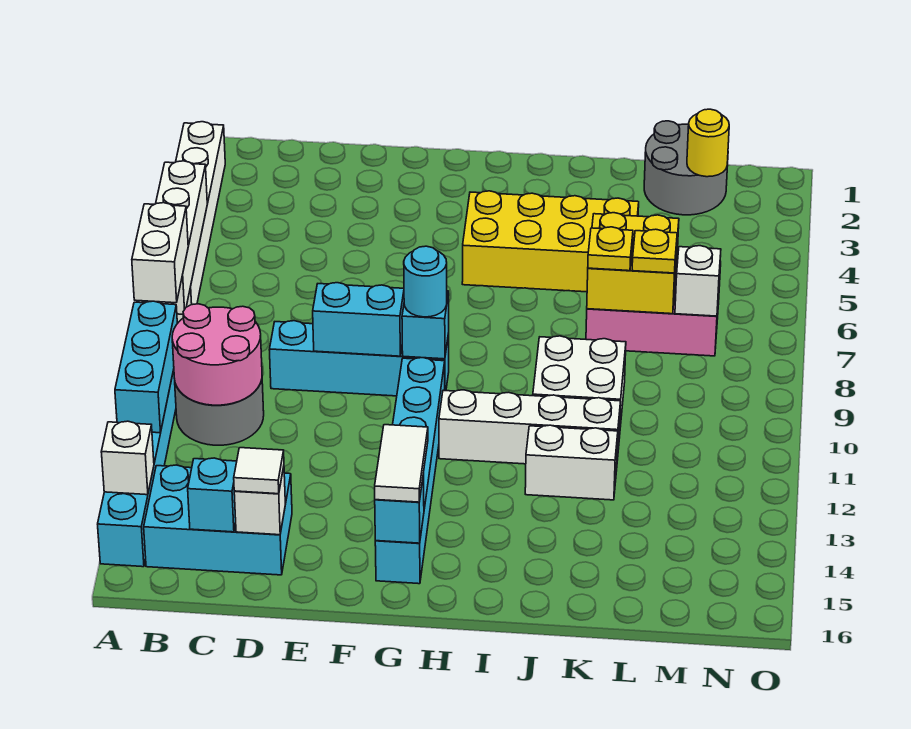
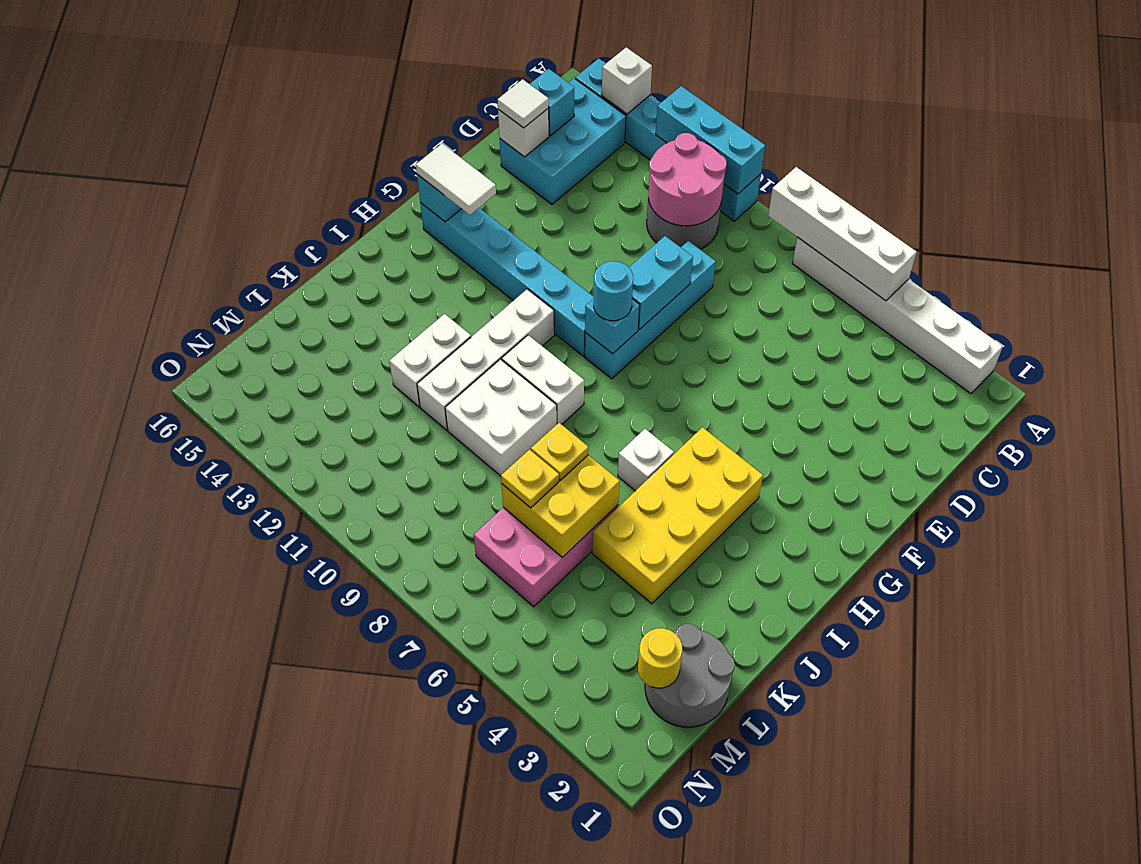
white brick A8:A9 level 3 -> white brick I9:I10 level 1
white brick M7 level 2 -> white brick I6 level 1

